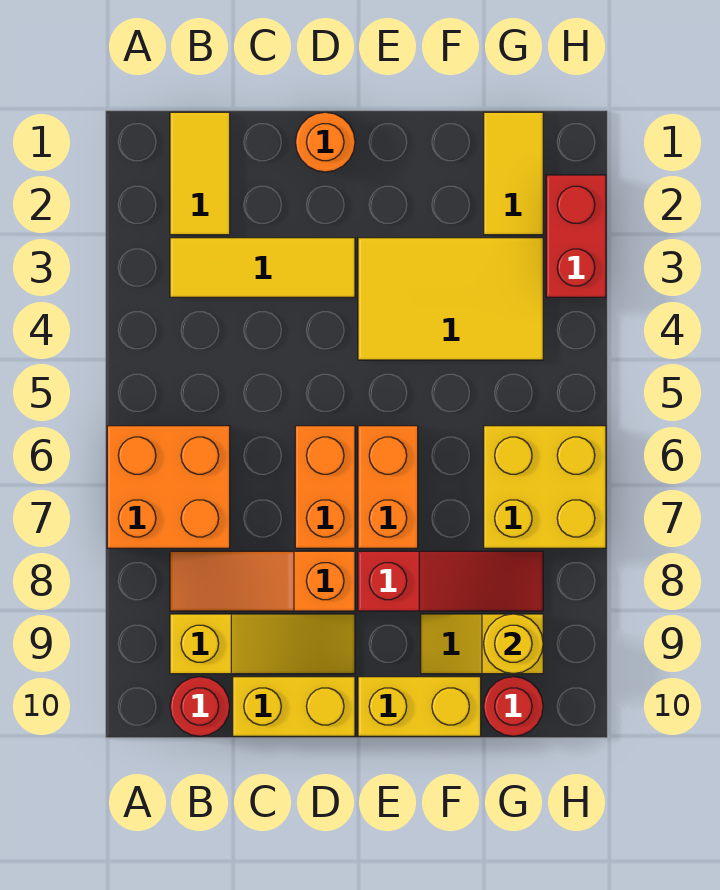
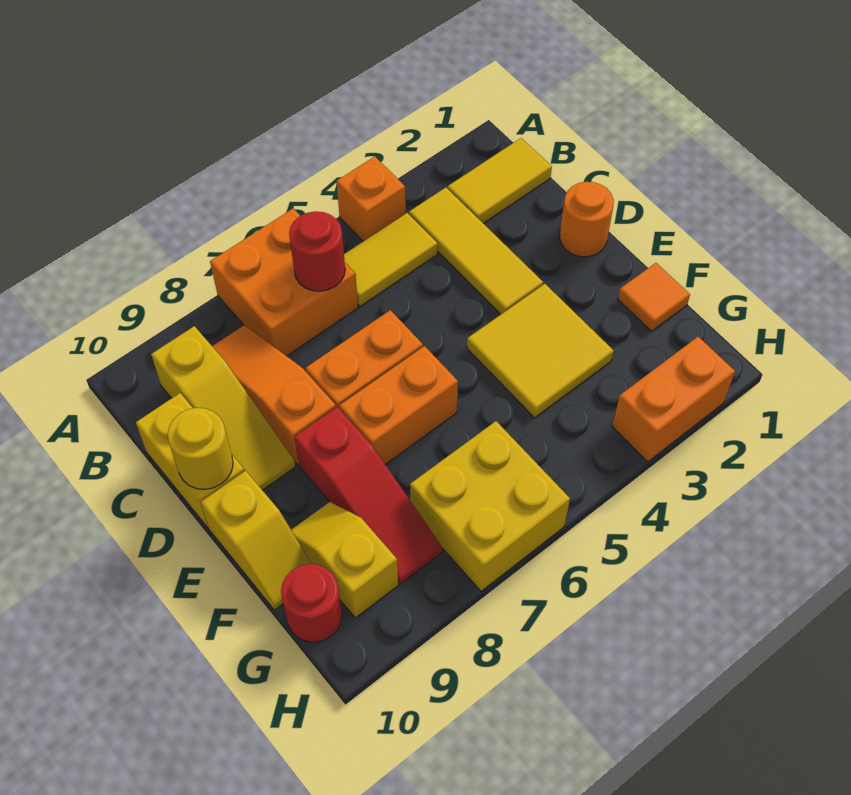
none -> orange brick A4 level 1
red round brick B10 level 1 -> red round brick B6 level 2
yellow tile E3:G4 level 1 -> yellow tile E3:F4 level 1
yellow brick E10:F10 level 1 -> yellow slope E10:F10 level 1 top E
none -> orange tile F1 level 1
yellow tile G1:G2 level 1 -> yellow tile B4:B5 level 1
yellow round brick G9 level 2 -> yellow round brick D10 level 2
red brick H2:H3 level 1 -> orange brick H2:H3 level 1

